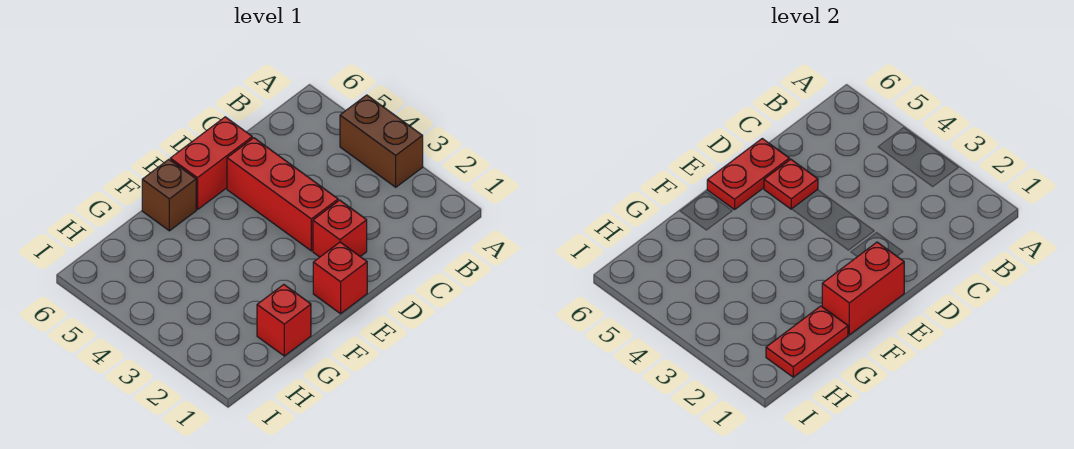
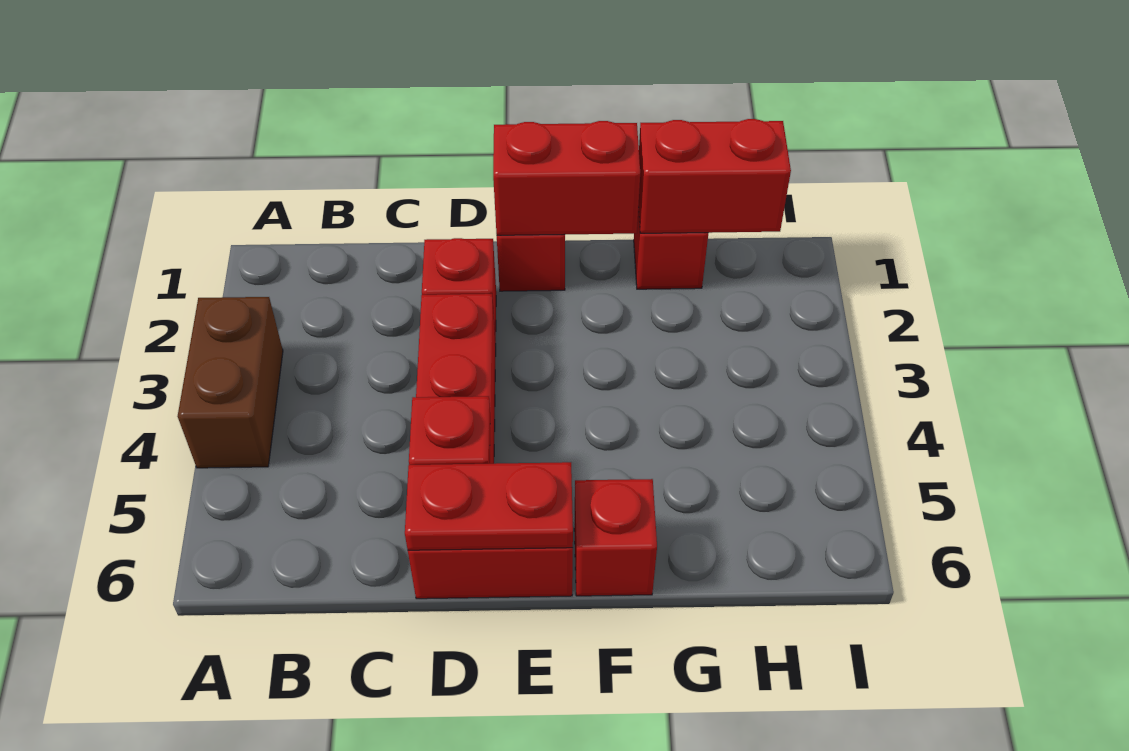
brown brick F6 level 1 -> red brick F6 level 1
red plate G1:H1 level 2 -> red brick G1:H1 level 2

